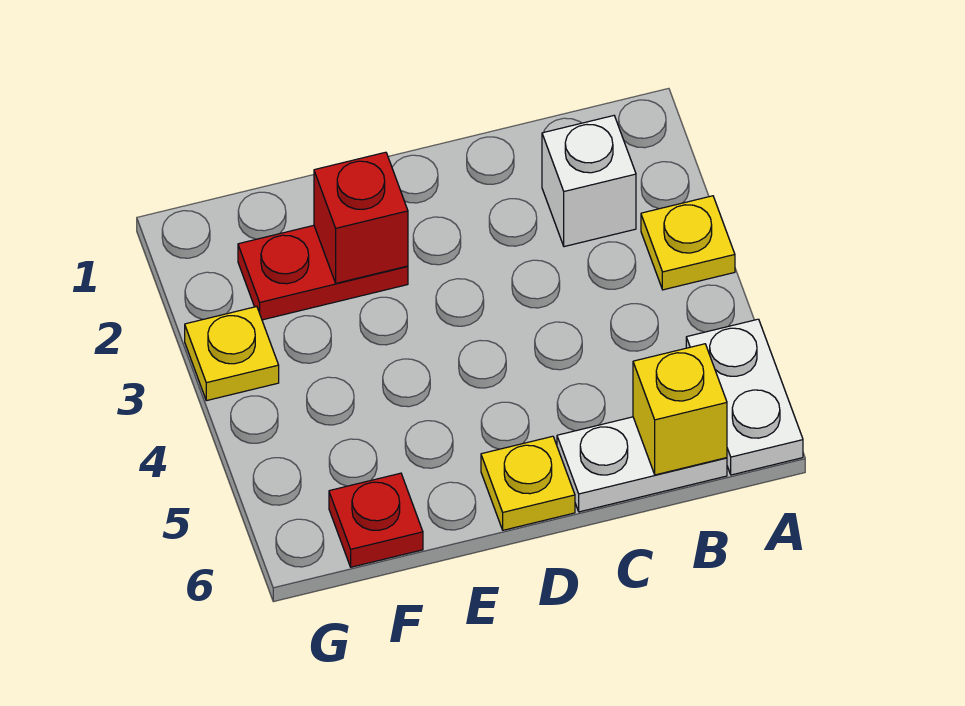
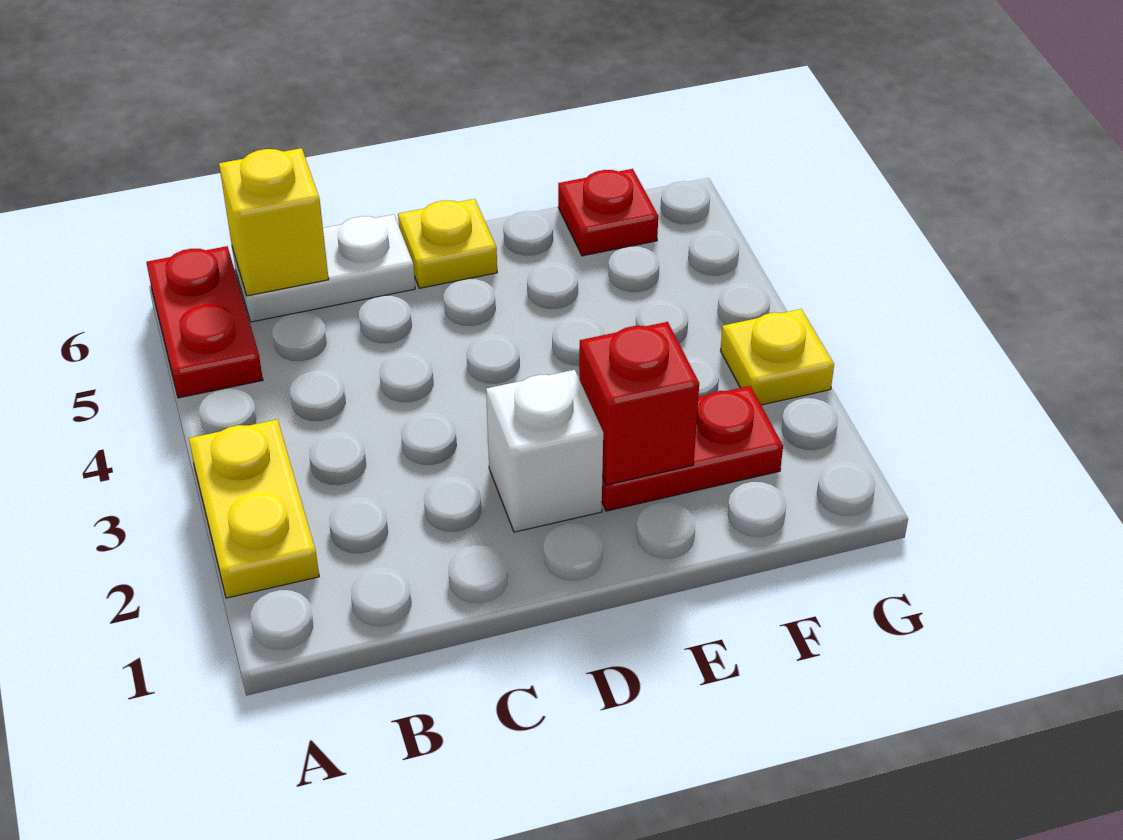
yellow plate A3 level 1 -> yellow plate A2:A3 level 1
white plate A5:A6 level 1 -> red plate A5:A6 level 1
white brick B2 level 1 -> white brick D2 level 1

